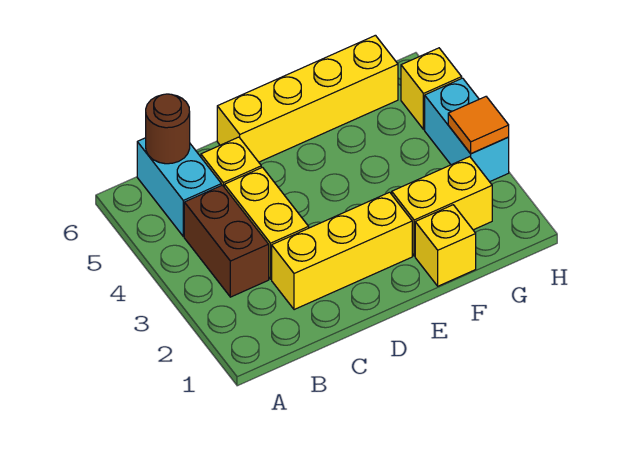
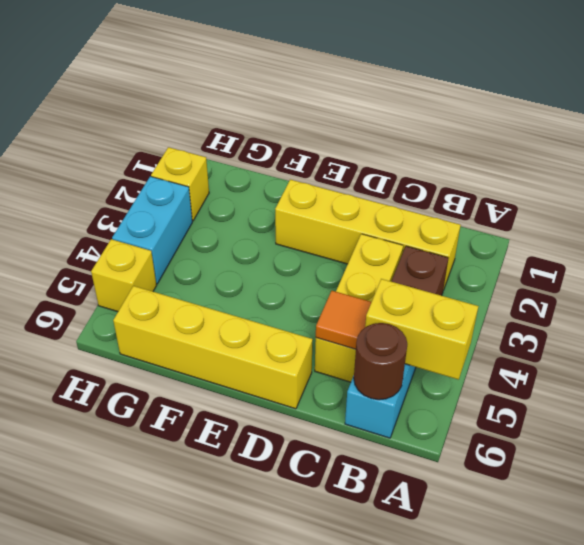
yellow brick C2:E2 level 1 -> yellow brick B2:E2 level 1
yellow brick F1 level 1 -> yellow brick H2 level 1
yellow brick F2:G2 level 1 -> yellow brick A5:B5 level 2
orange tile H3 level 2 -> orange tile C5 level 2

